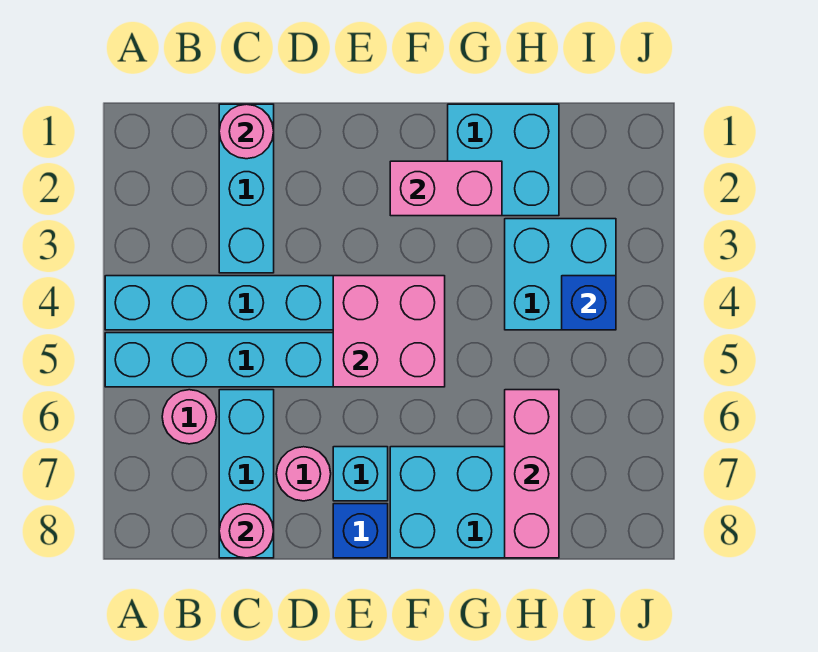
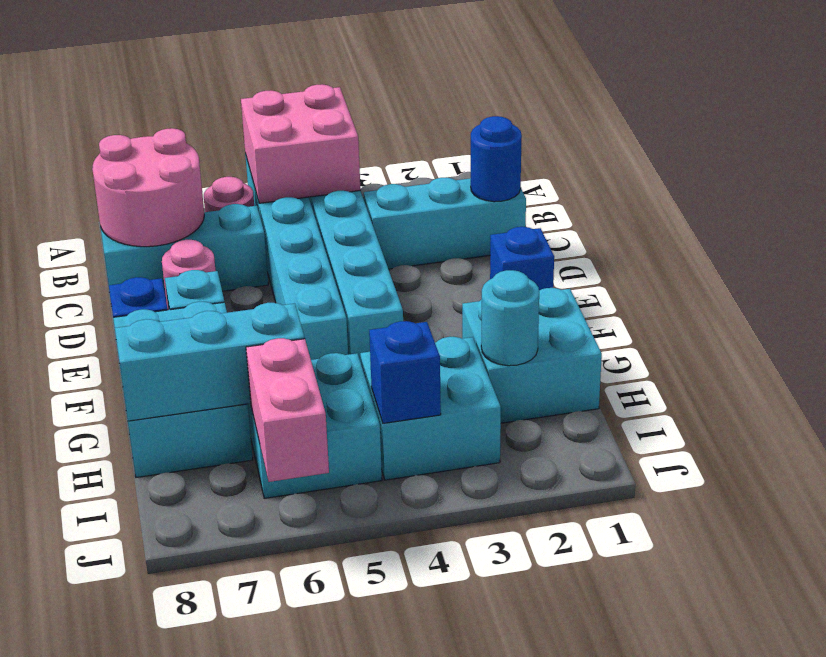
pink round brick C1 level 2 -> blue round brick C1 level 2
pink round brick C8 level 2 -> pink round brick B7:C8 level 2
none -> blue brick E1 level 1
pink brick E4:F5 level 2 -> pink brick A4:B5 level 2
pink brick F2:G2 level 2 -> pink brick I6:J6 level 2
none -> cyan round brick H2 level 2
none -> cyan brick H5:I6 level 1
pink brick H6:H8 level 2 -> cyan brick H6:H8 level 2

